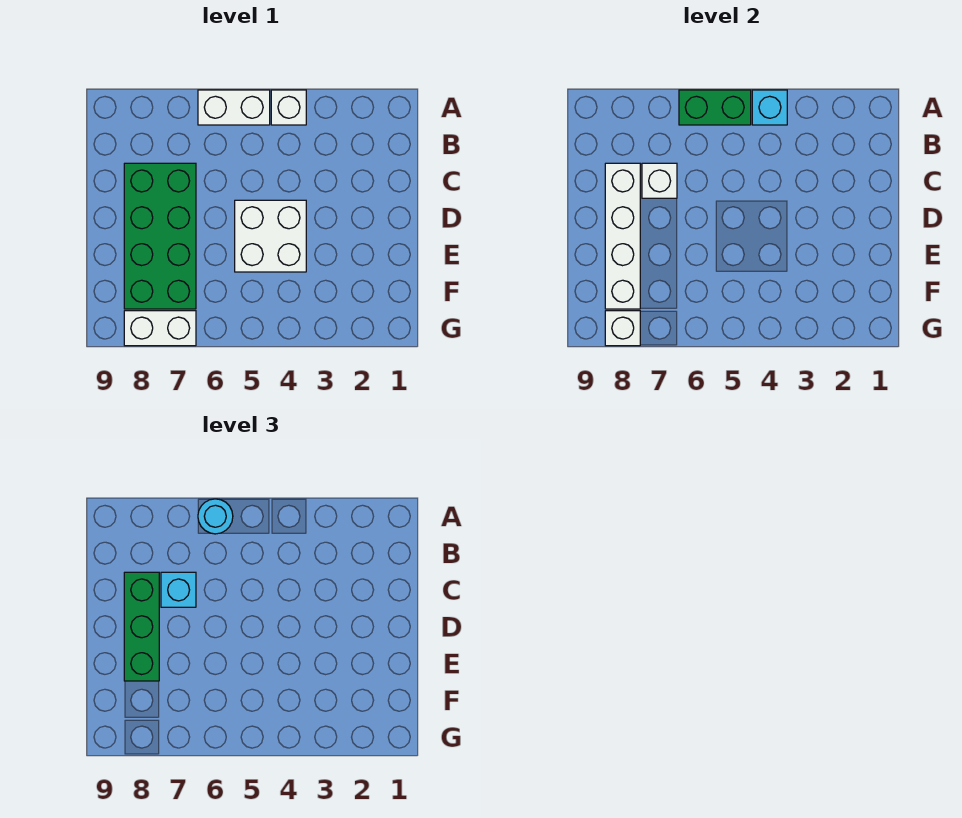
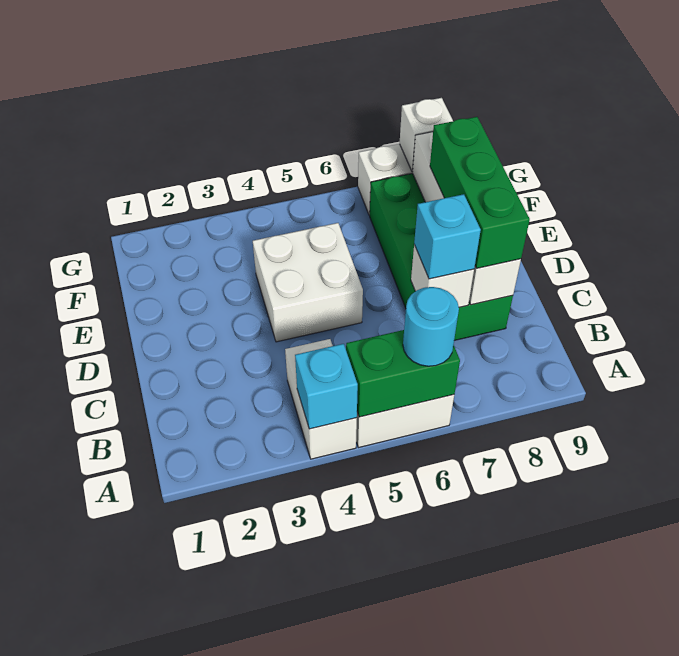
white brick A4 level 1 -> white brick A4:B4 level 1

